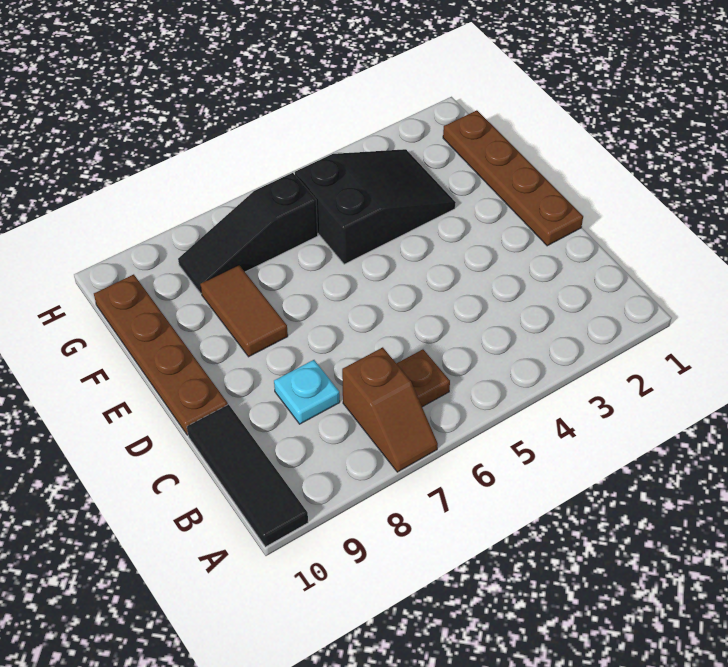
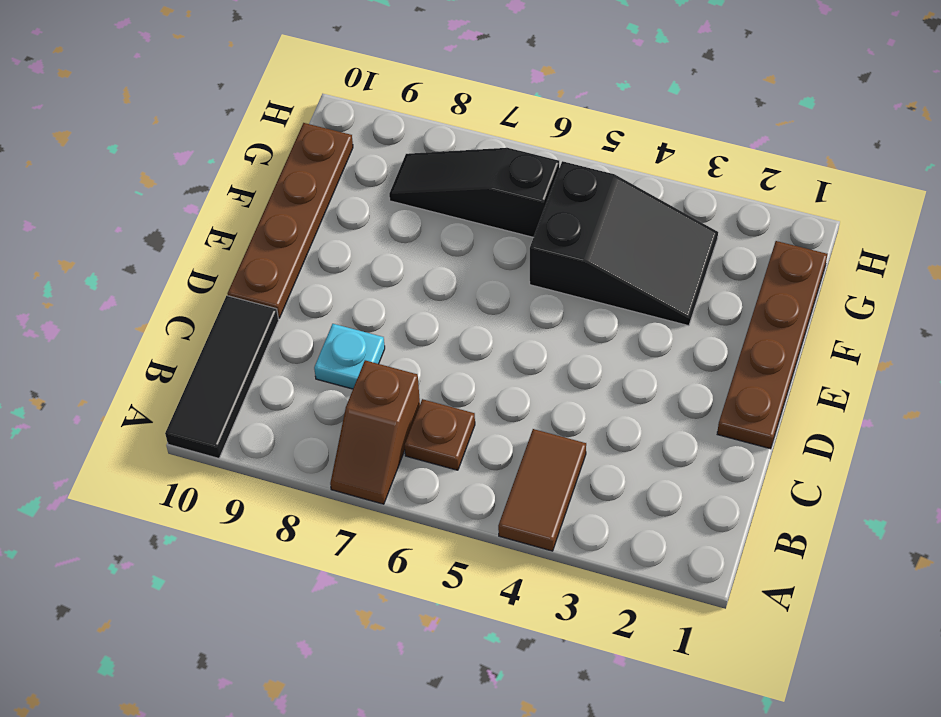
brown tile E8:F8 level 1 -> brown tile A4:B4 level 1

